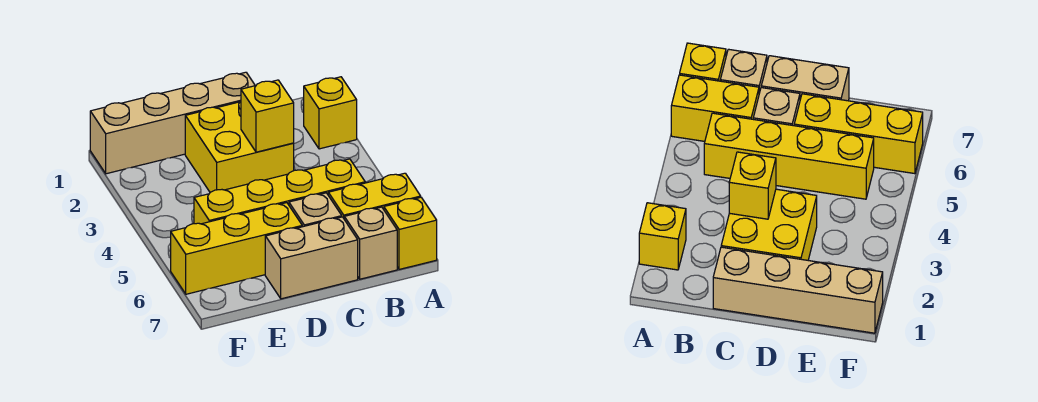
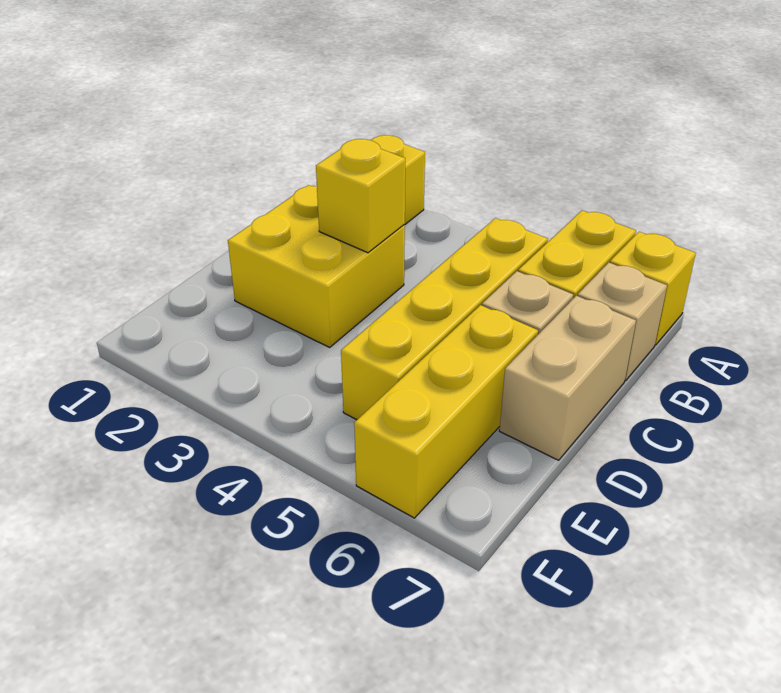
tan brick C1:F1 level 1 -> none

